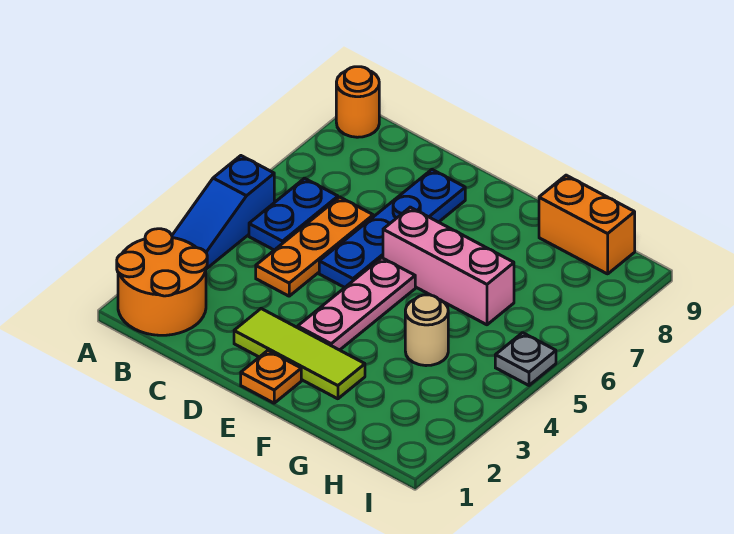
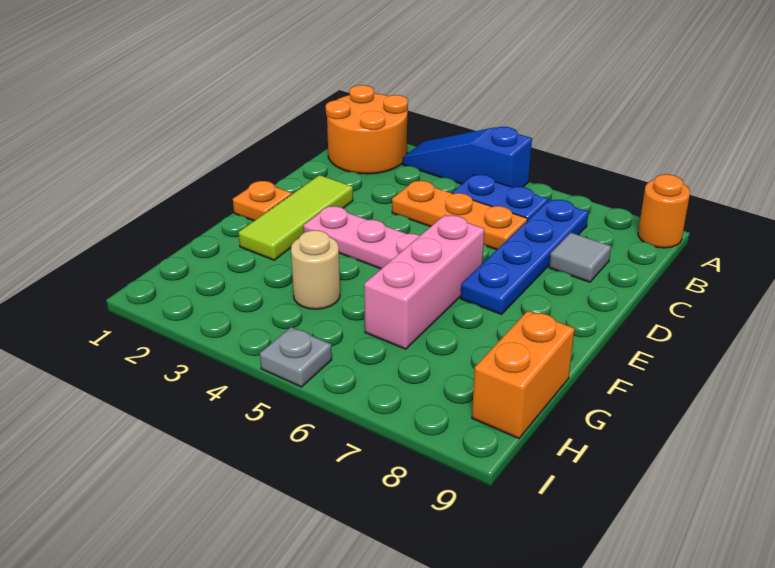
none -> grey tile C8 level 1
blue plate D5:D8 level 1 -> blue plate B7:E7 level 1

